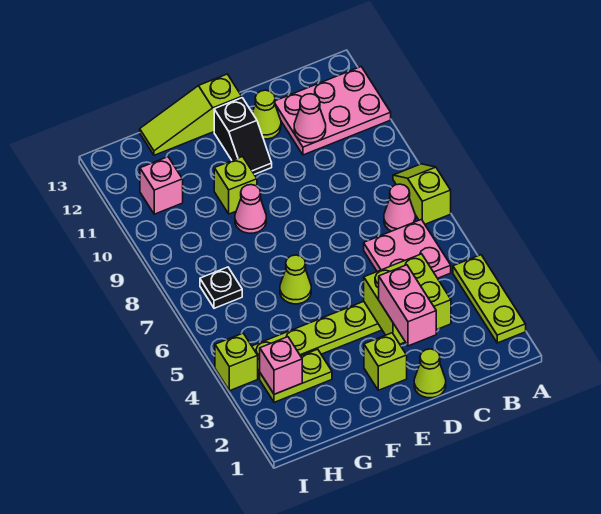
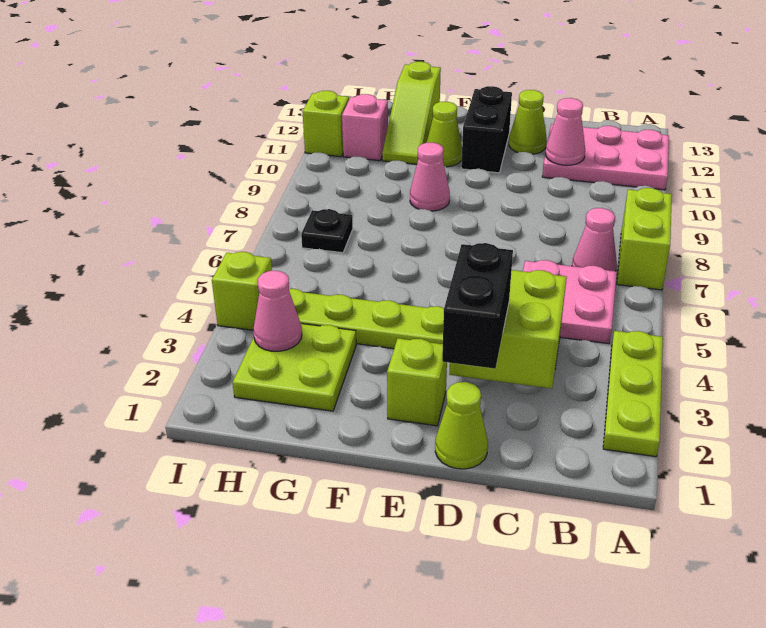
lime slope A7:A8 level 1 top 7 -> lime brick A7:A8 level 1
pink brick D2:D3 level 3 -> black brick D2:D3 level 3
black slope E11:E12 level 1 top 12 -> black brick E11:E12 level 1
lime slope E13:G13 level 1 top E -> lime slope G11:G13 level 1 top 13
lime cone F6 level 1 -> lime cone F11 level 1
lime brick F10 level 1 -> lime brick I11 level 1
lime plate G3:H3 level 1 -> lime plate G2:H3 level 1
pink brick H3 level 2 -> pink cone H3 level 2

